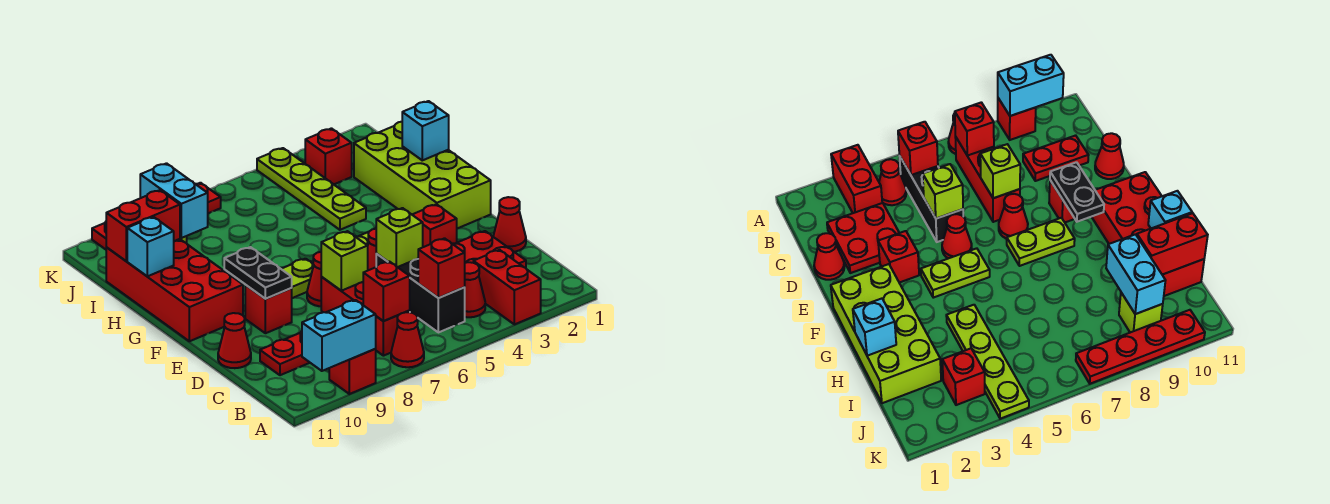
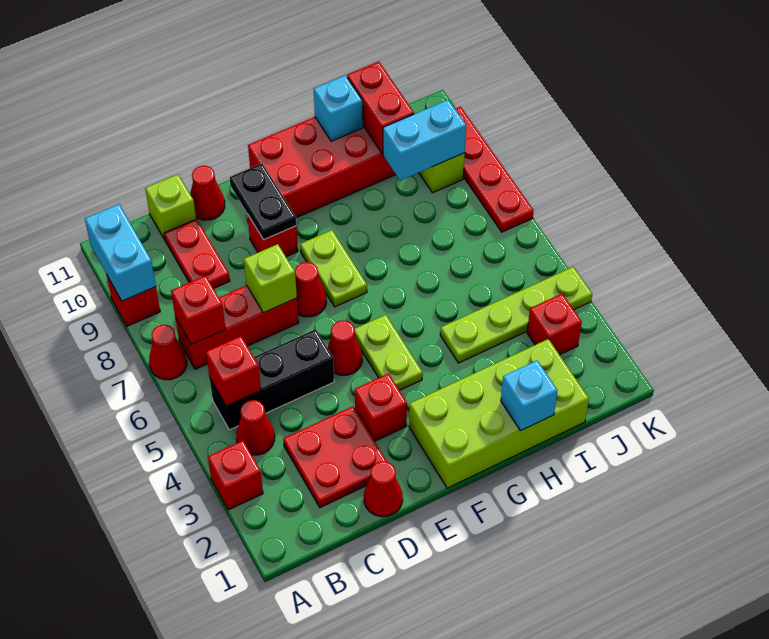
red brick A3:B3 level 1 -> red brick A3 level 1
lime brick D5 level 2 -> lime brick C11 level 1
black plate E9:F9 level 2 -> black plate E9:E10 level 2

